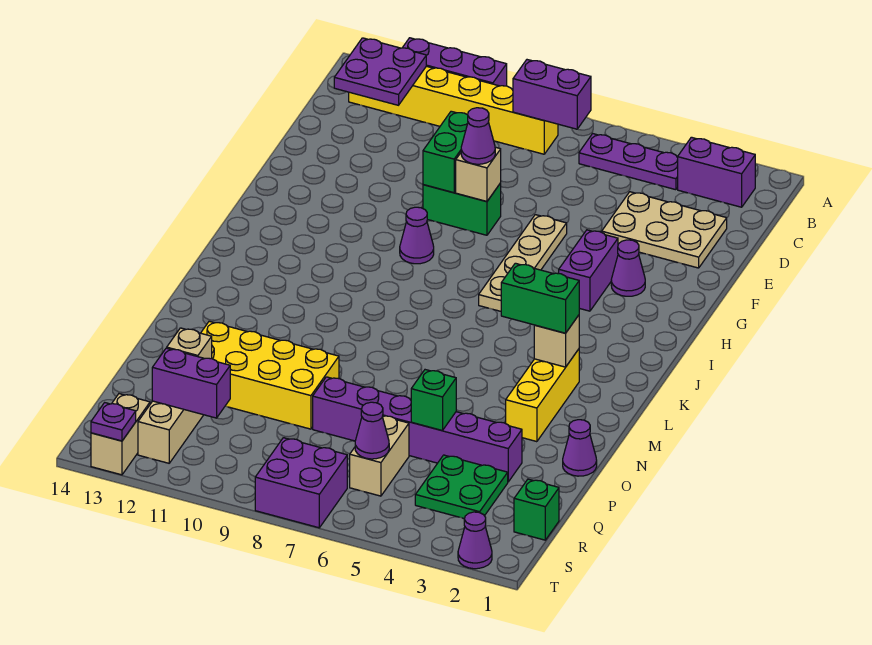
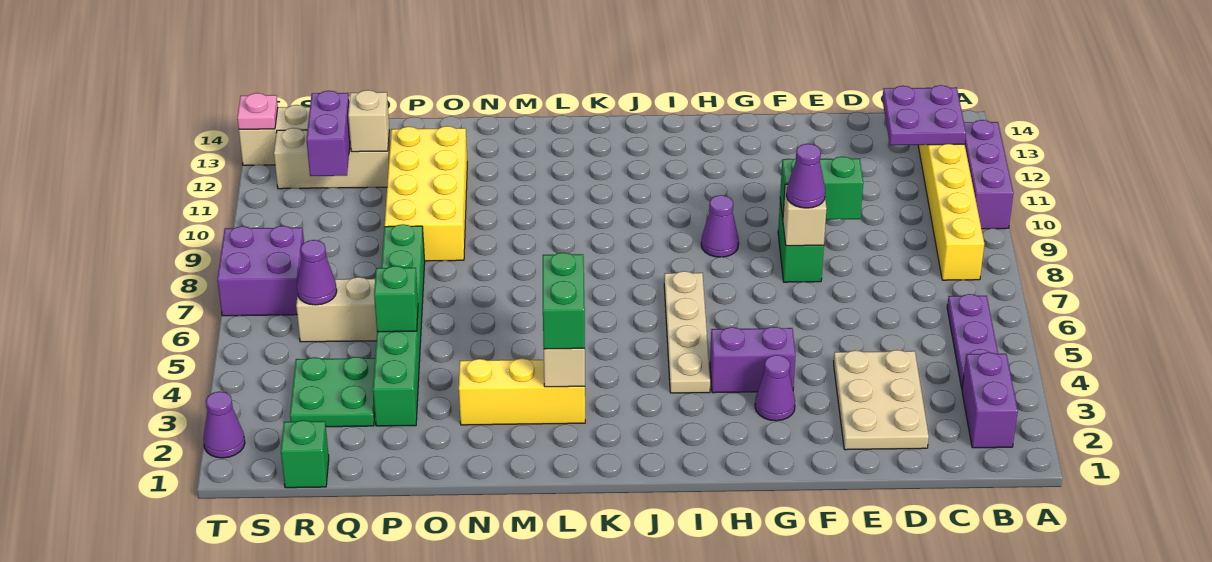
purple brick B7:B8 level 2 -> none
tan plate F6:I6 level 1 -> tan plate I4:I7 level 1
purple cone O1 level 1 -> none
purple brick P3:P8 level 1 -> green brick P3:P8 level 1
purple plate T13 level 2 -> pink plate T13 level 2

